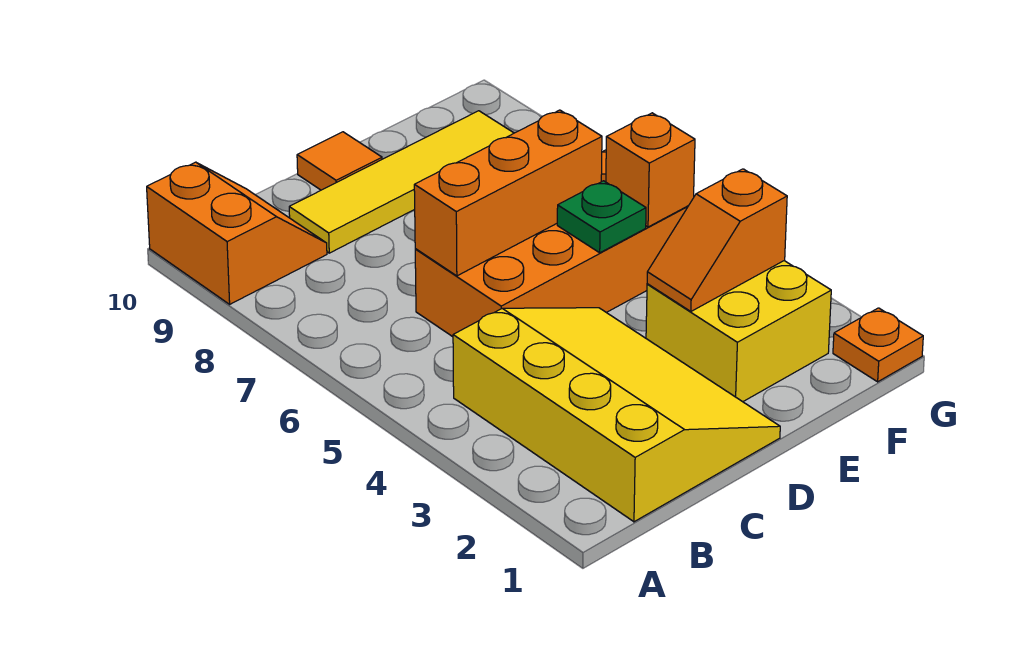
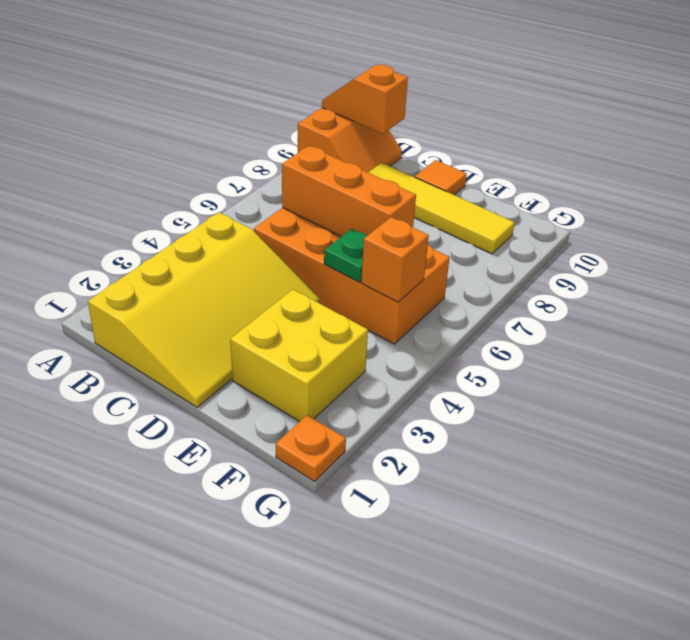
orange slope E3:F3 level 2 top F -> orange slope A10:B10 level 2 top B

